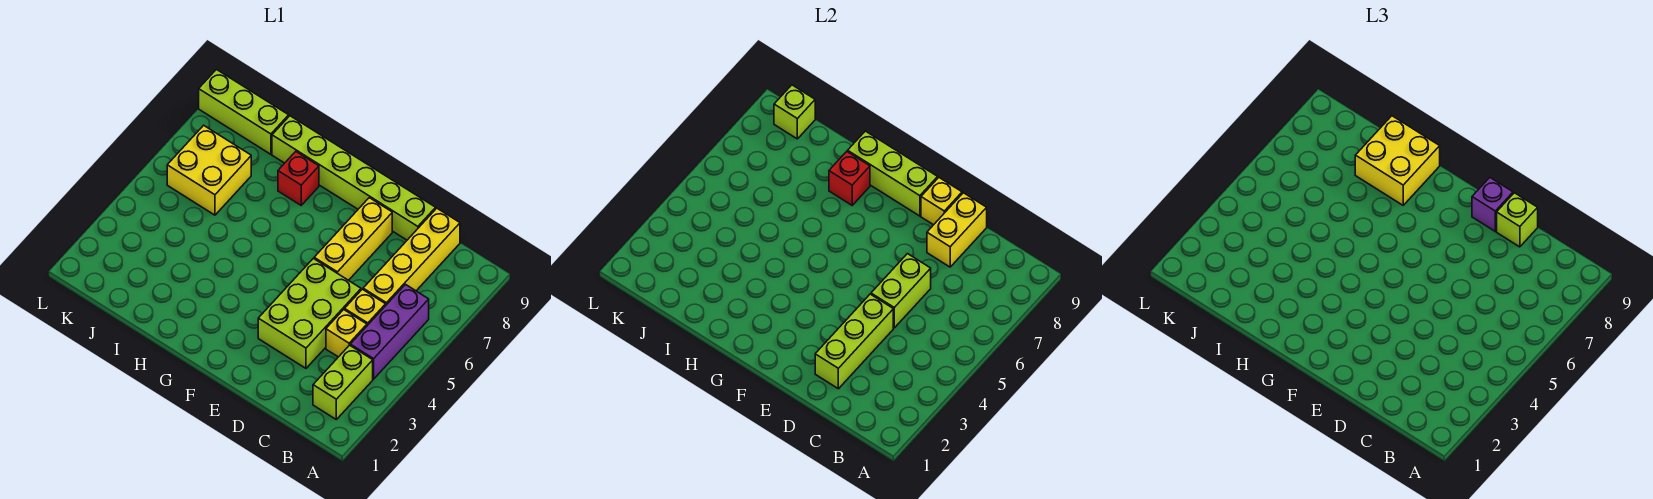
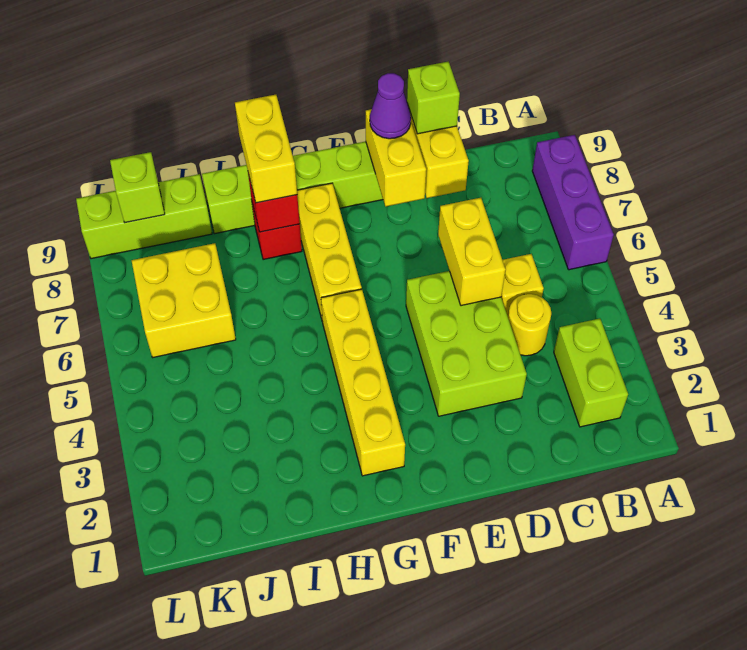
purple brick B4:B6 level 1 -> purple brick A6:A8 level 1
yellow brick C4 level 1 -> yellow round brick C4 level 1
yellow brick C6:C9 level 1 -> yellow brick G2:G5 level 1
lime brick D2:D4 level 2 -> none
lime brick D5:D6 level 2 -> yellow brick D5:D6 level 2
yellow brick E6:E8 level 1 -> yellow brick G6:G8 level 1
yellow brick E9 level 2 -> yellow brick E8:E9 level 2
purple brick E9 level 3 -> purple cone E9 level 3
lime brick F9:H9 level 2 -> none
yellow brick H8:I9 level 3 -> yellow brick H8:H9 level 3

